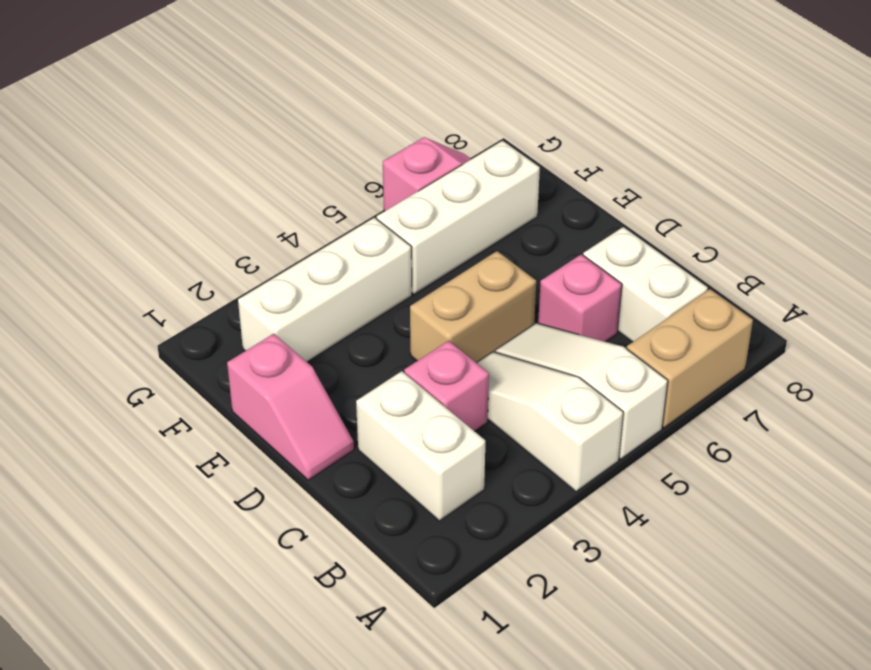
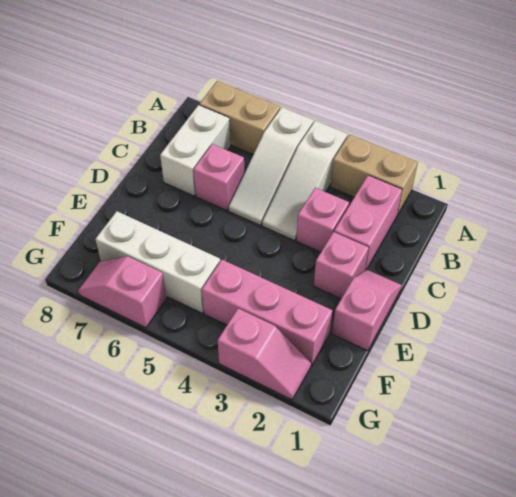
white brick B2:C2 level 1 -> pink brick B2:C2 level 1
none -> pink brick D2 level 1
tan brick D4:D5 level 1 -> tan brick A2:A3 level 1
white brick F2:F4 level 1 -> pink brick F2:F4 level 1
none -> pink slope G2:G3 level 1 top 3

